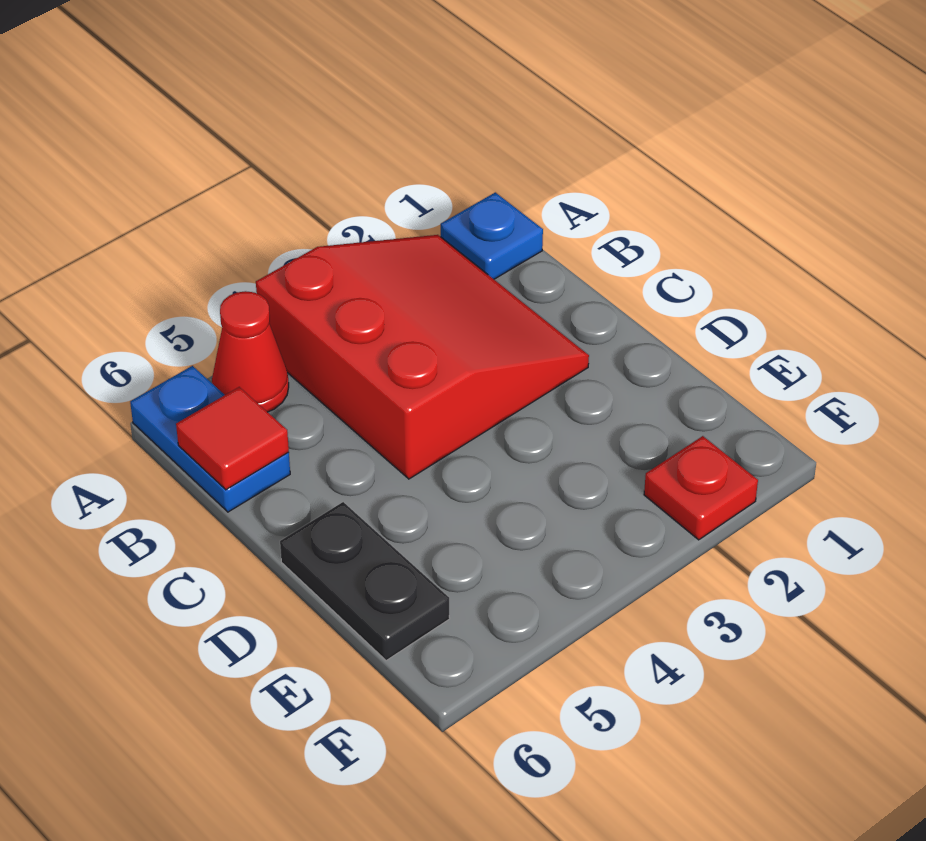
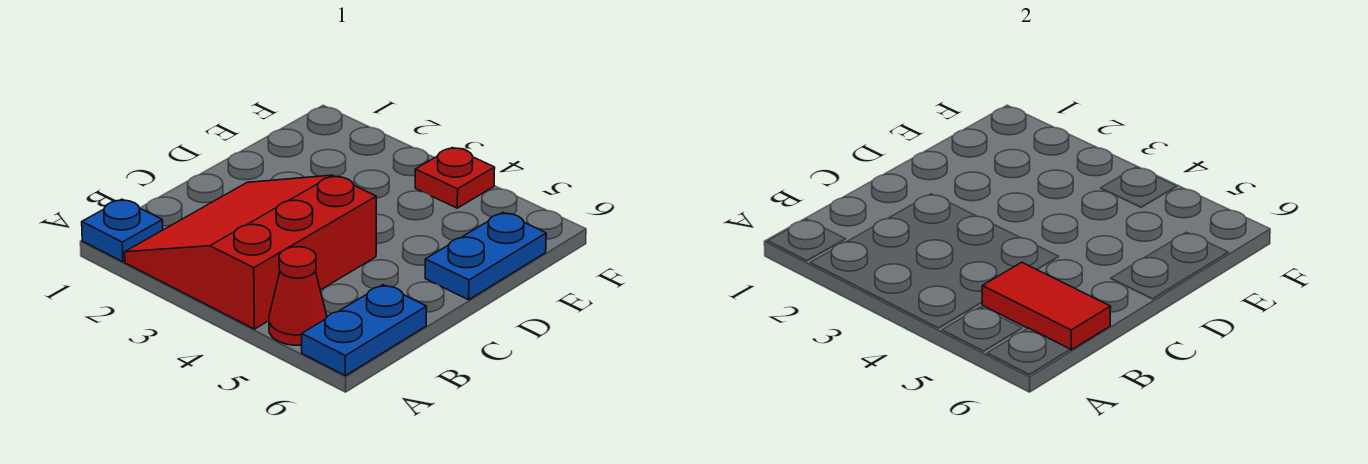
red tile B6 level 2 -> red tile B5:B6 level 2
black plate D6:E6 level 1 -> blue plate D6:E6 level 1
red plate F2 level 1 -> red plate F4 level 1

